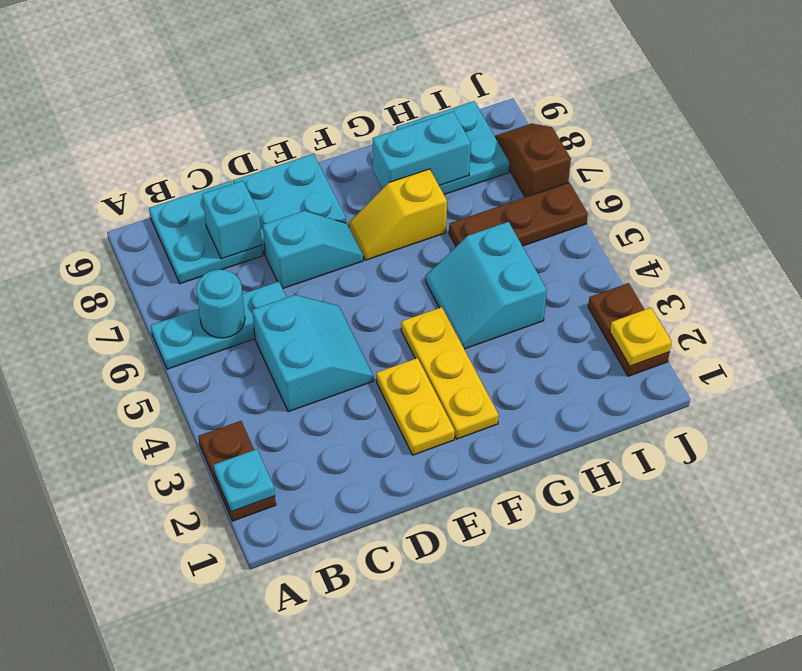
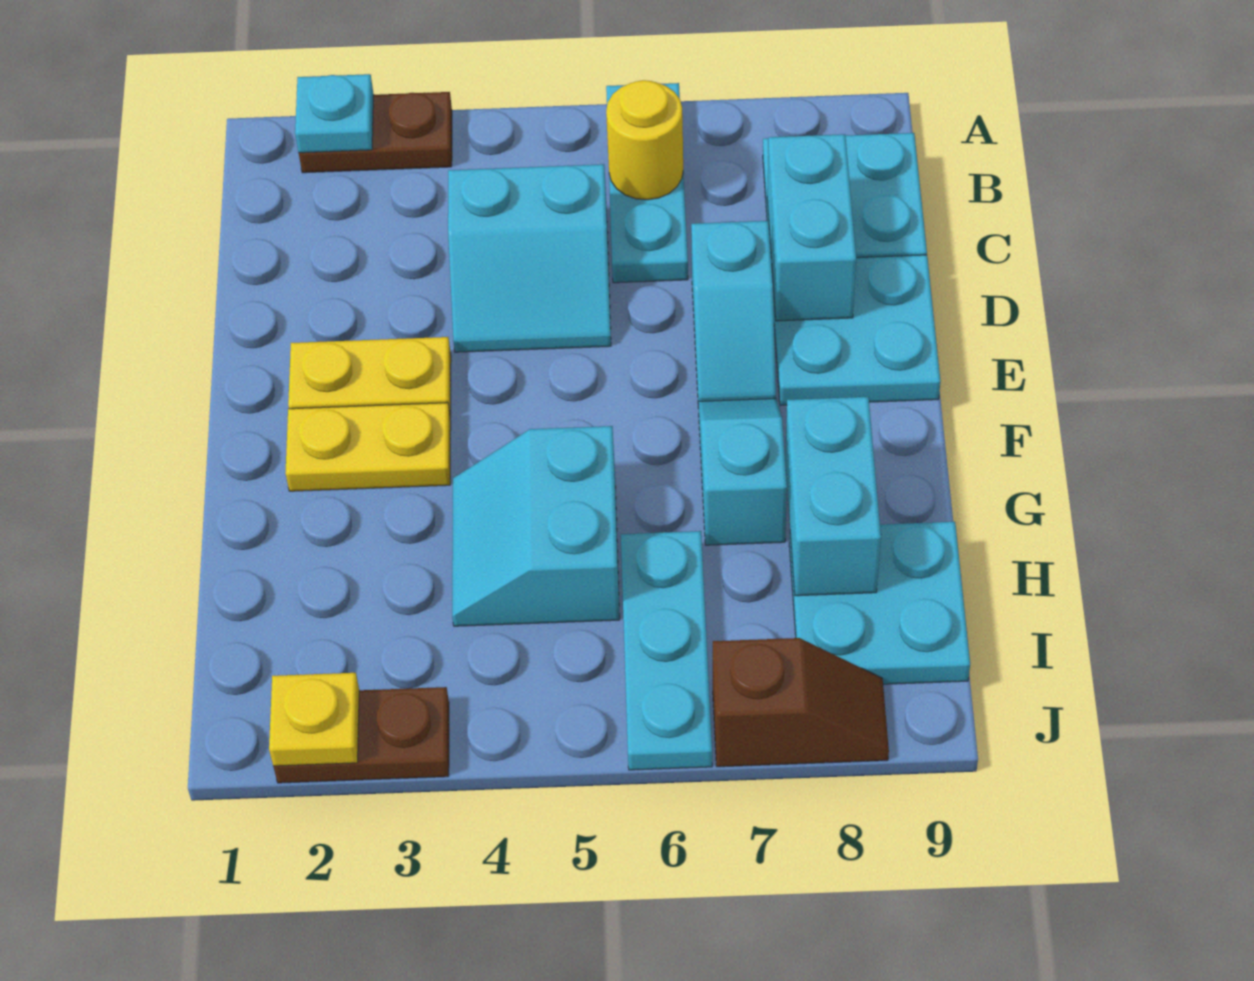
cyan round brick B6 level 2 -> yellow round brick B6 level 2
cyan brick C8 level 2 -> cyan brick C8:D8 level 2
yellow plate F2:F4 level 1 -> yellow plate F2:F3 level 1
yellow slope F7:G7 level 1 top G -> cyan slope F7:G7 level 1 top G
cyan slope G4:H5 level 1 top H -> cyan slope G4:H5 level 1 top 5
brown plate H6:J6 level 1 -> cyan plate H6:J6 level 1

